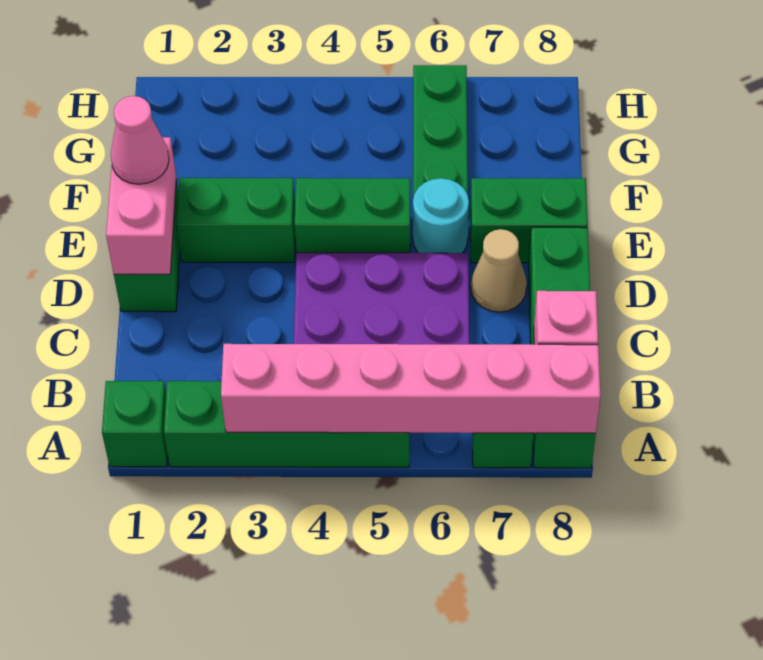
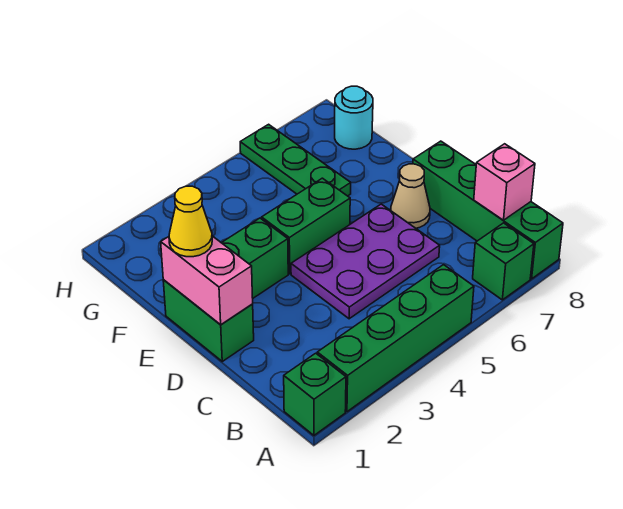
pink brick A3:A8 level 2 -> none
pink cone E1 level 3 -> yellow cone E1 level 3
cyan round brick E6 level 1 -> cyan round brick G8 level 1
green brick E7:E8 level 1 -> none

